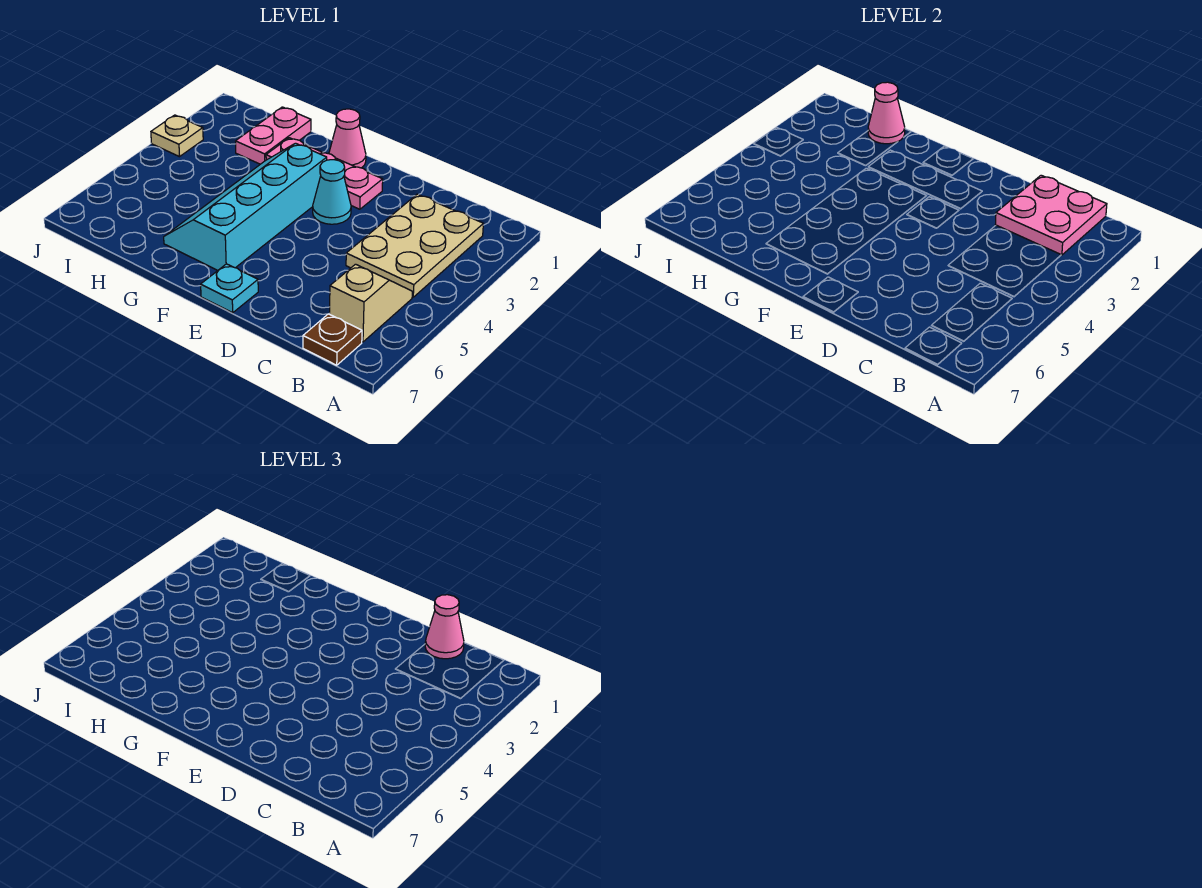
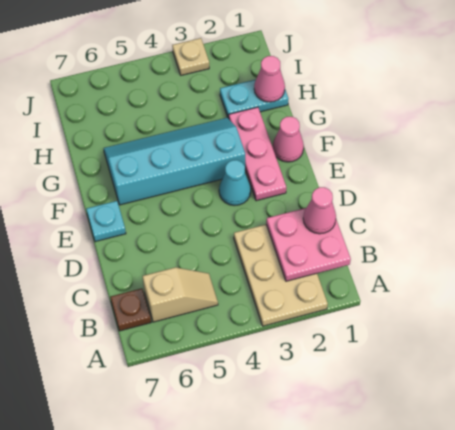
tan plate B2:C4 level 1 -> tan plate A2:C3 level 1
pink plate H1:H2 level 1 -> cyan plate H1:H2 level 1

